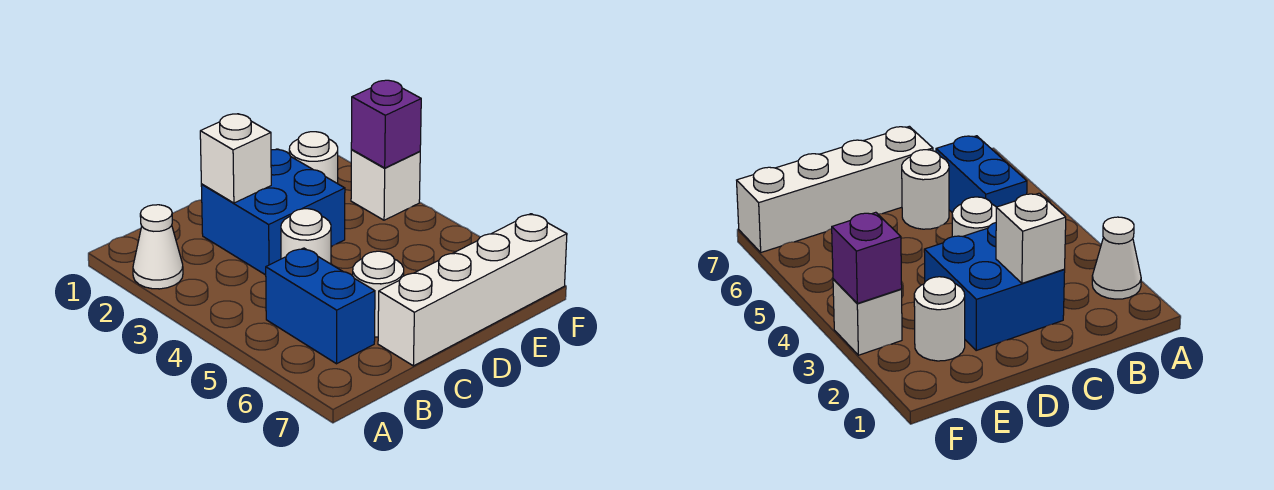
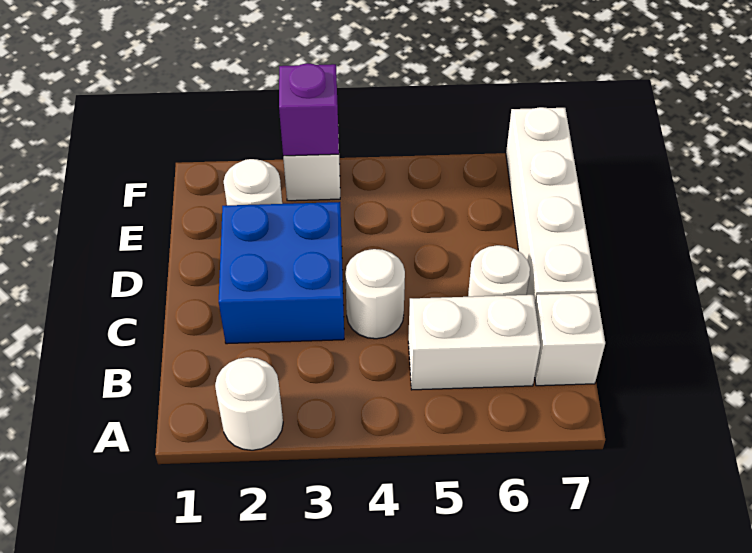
white cone A2 level 1 -> white round brick A2 level 1
blue brick B5:B6 level 1 -> white brick B5:B6 level 1
white brick C2 level 2 -> white brick B7 level 1

